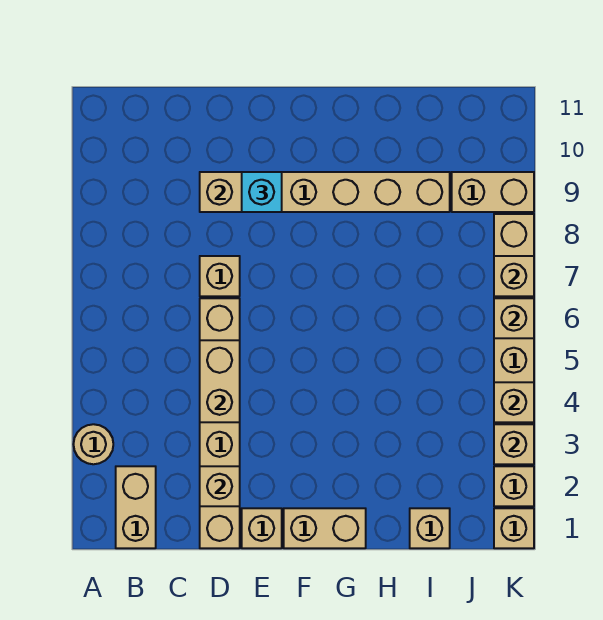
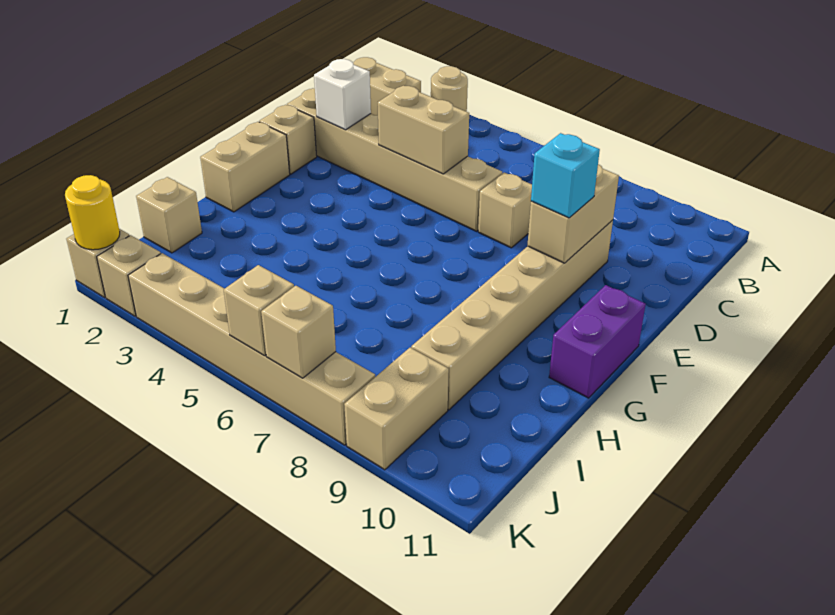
tan brick D2 level 2 -> white brick D2 level 2
none -> purple brick F11:G11 level 1
none -> yellow round brick K1 level 2
tan brick K3 level 2 -> none
tan brick K4 level 2 -> none

